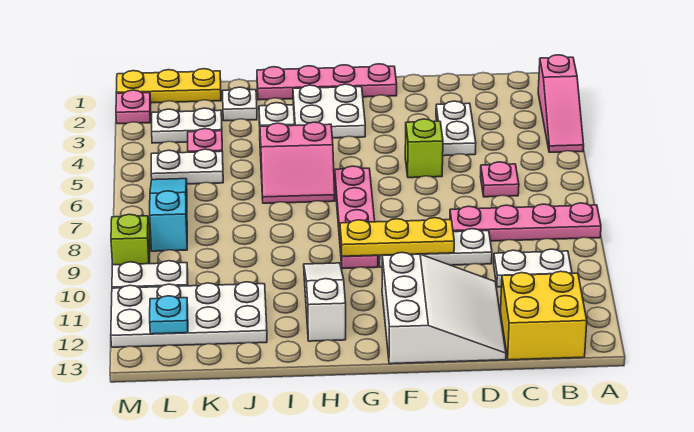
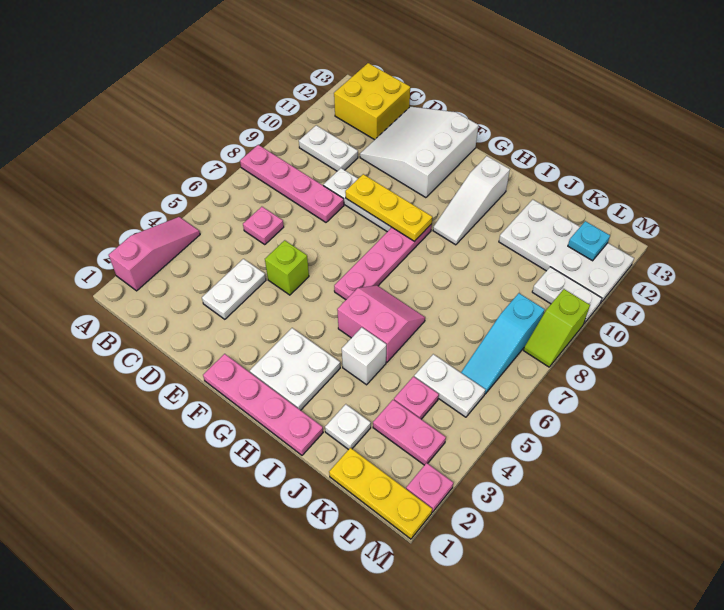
white plate K3:L3 level 1 -> pink plate K3:L3 level 1

